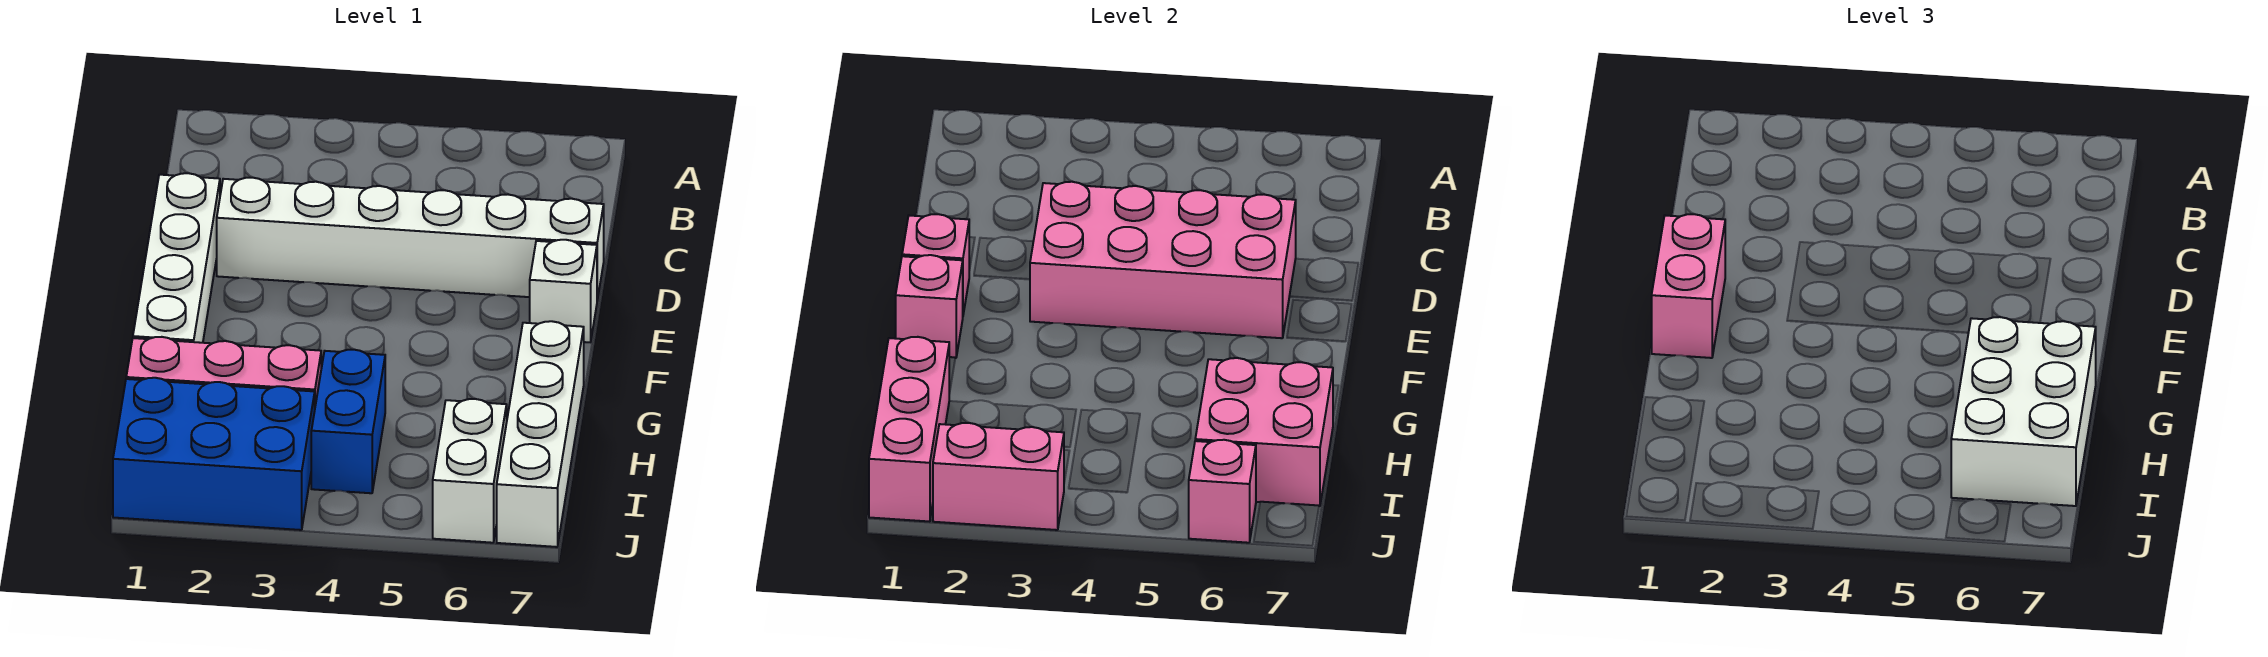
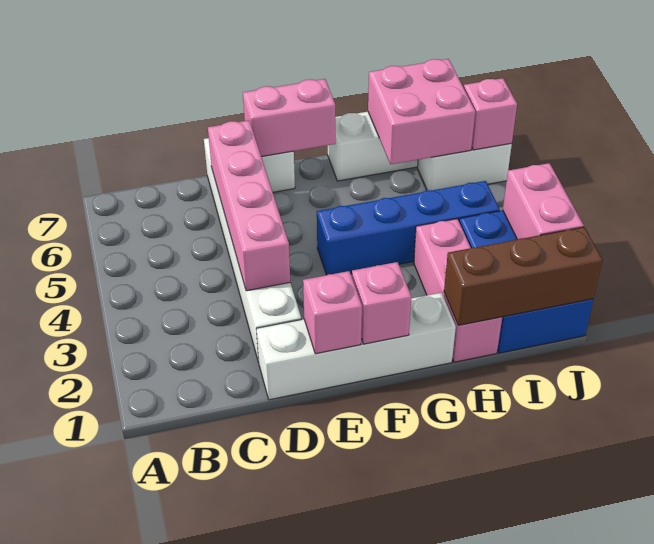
pink brick D3:E6 level 2 -> pink brick D3:D6 level 2
pink brick E1:F1 level 3 -> pink brick E7:F7 level 2
white brick G6:I7 level 3 -> none
pink brick H1:J1 level 2 -> brown brick H1:J1 level 2
blue brick H4:I4 level 1 -> blue brick F4:I4 level 1

